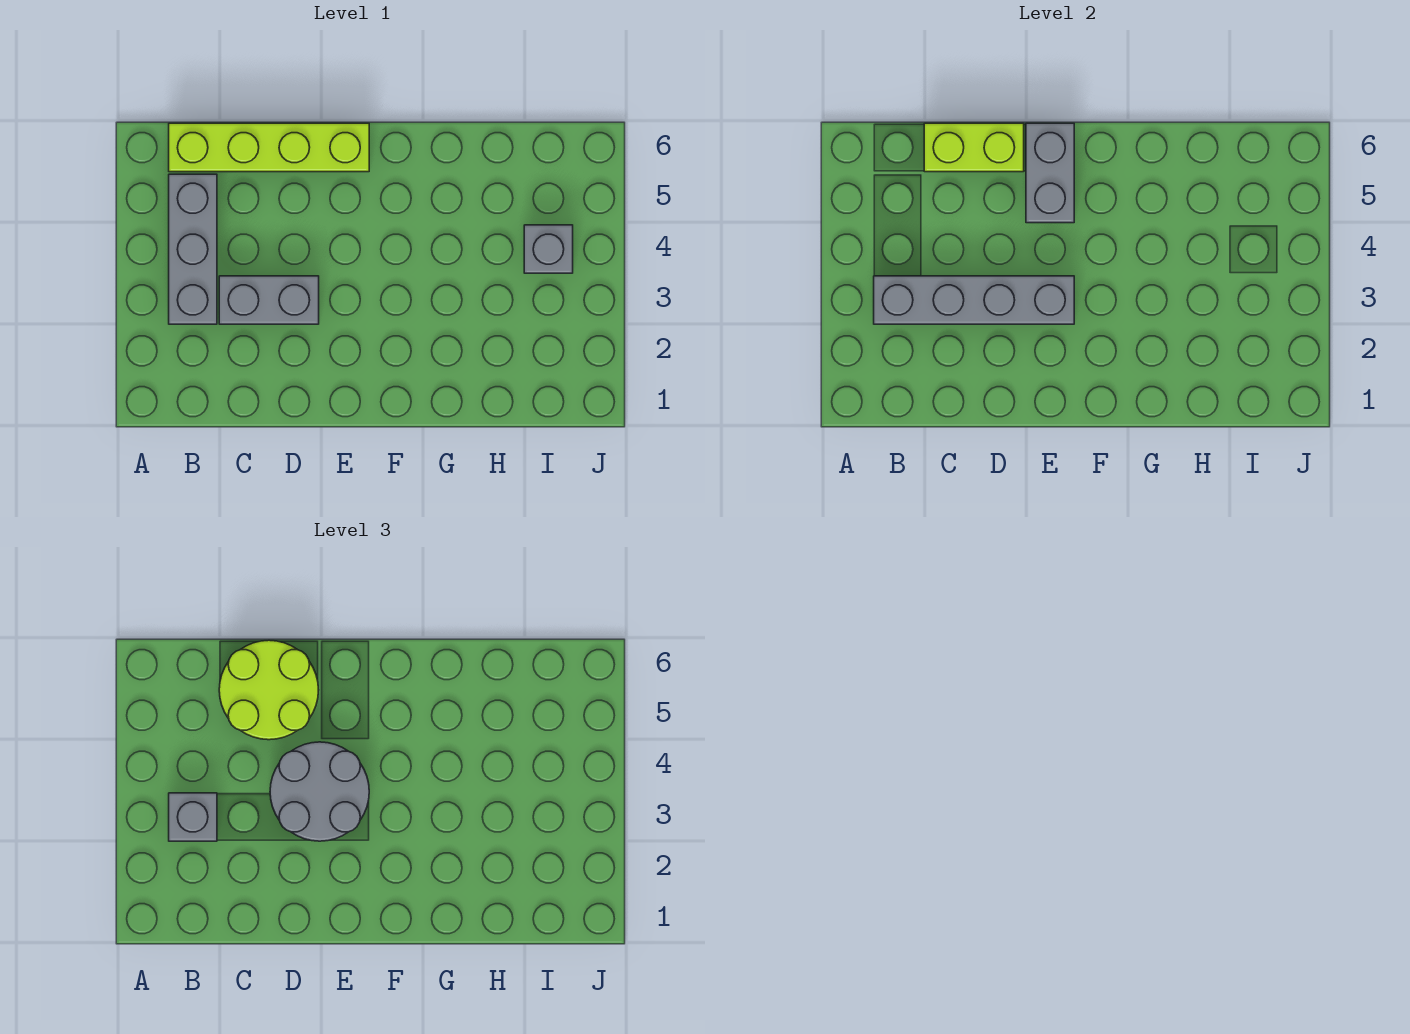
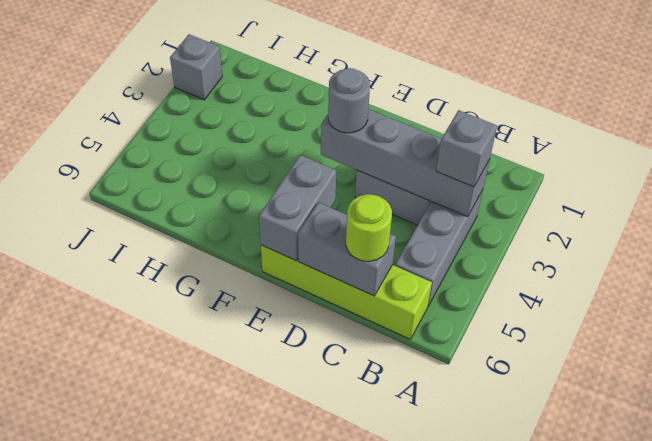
lime round brick C5:D6 level 3 -> lime round brick C6 level 3
lime brick C6:D6 level 2 -> grey brick C6:D6 level 2
grey round brick D3:E4 level 3 -> grey round brick E3 level 3
grey brick I4 level 1 -> grey brick J2 level 1

